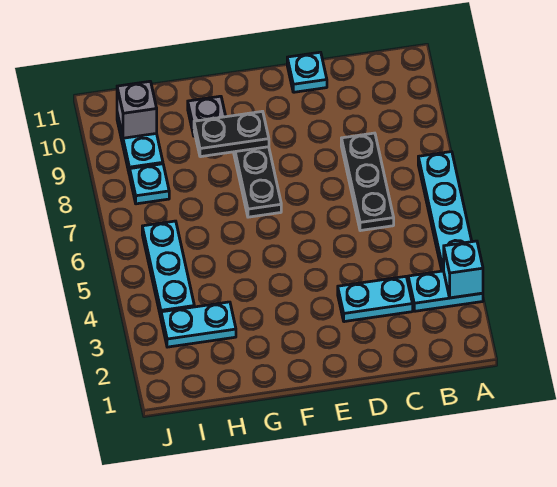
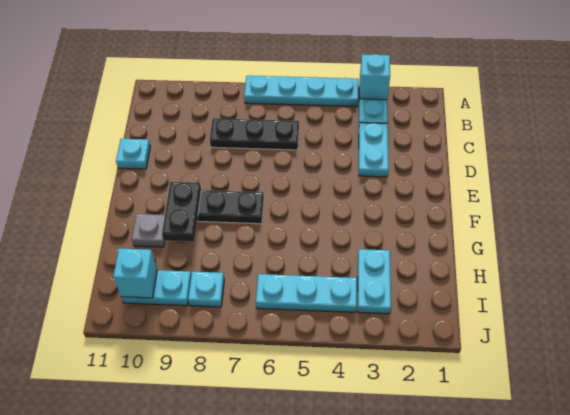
grey brick I10 level 2 -> cyan brick I10 level 2

